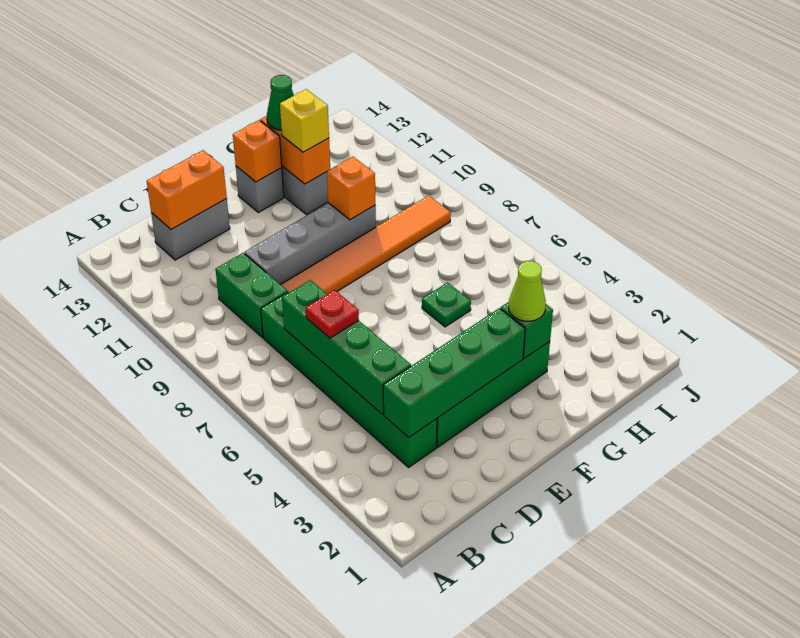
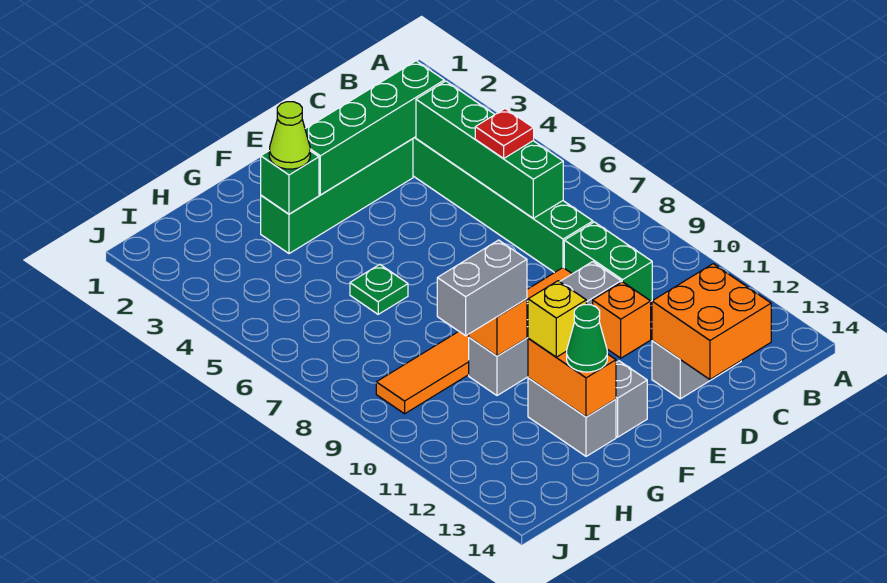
orange brick C13:D13 level 2 -> orange brick C13:D14 level 2
orange brick F13 level 2 -> orange brick D11 level 1
none -> grey brick G10:H10 level 3

